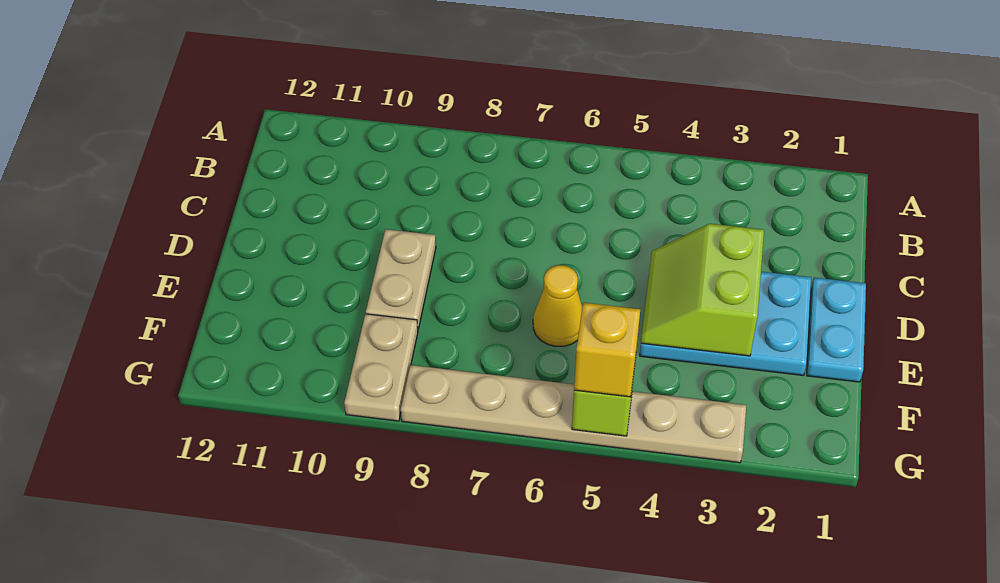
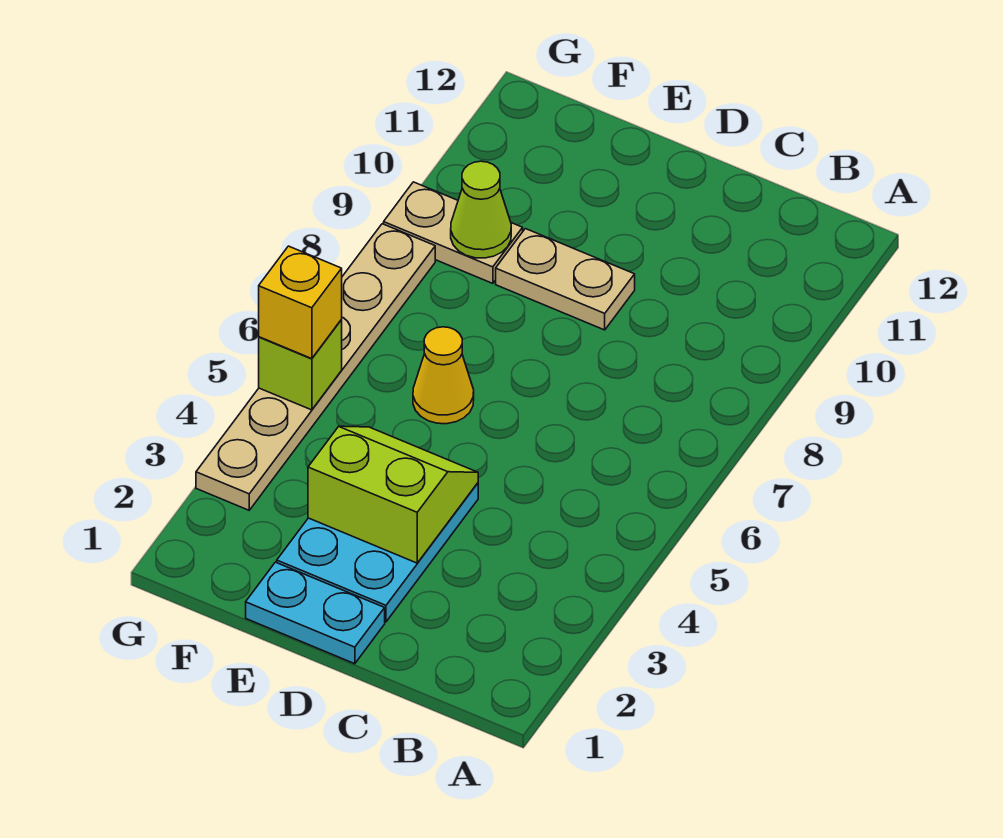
none -> lime cone F9 level 2

